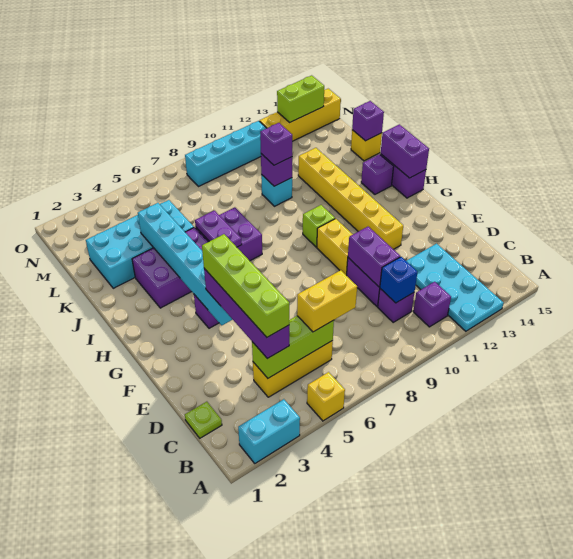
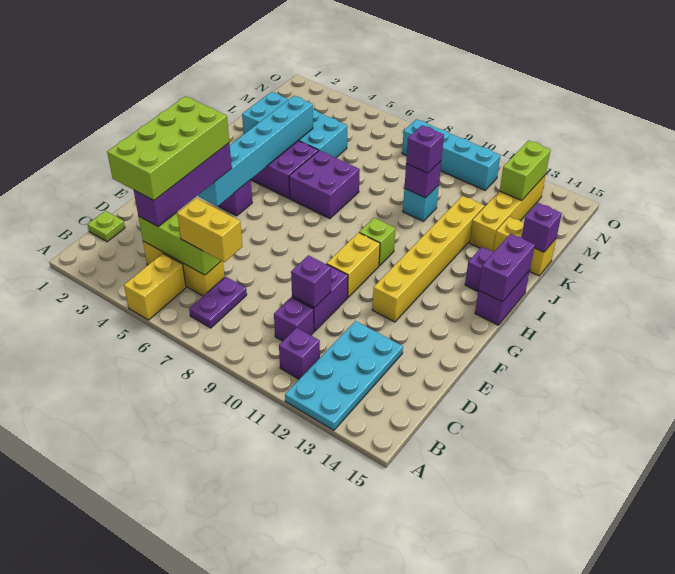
cyan brick A2:A3 level 1 -> none
yellow brick A5 level 1 -> yellow brick A5:B5 level 1
lime brick C4:F4 level 4 -> lime brick C3:F4 level 4
blue brick C10 level 2 -> none
purple brick D10:E10 level 2 -> purple brick D10 level 2
purple plate I6:J6 level 2 -> purple plate B7:C7 level 1
yellow brick K15 level 1 -> yellow brick K14:K15 level 1
yellow brick N12:N15 level 1 -> yellow brick K13:N13 level 1
lime brick N13:N14 level 2 -> lime brick M13:N13 level 2

